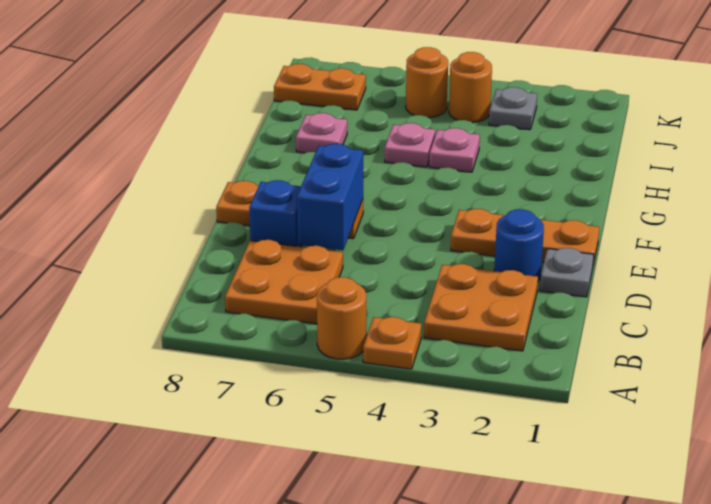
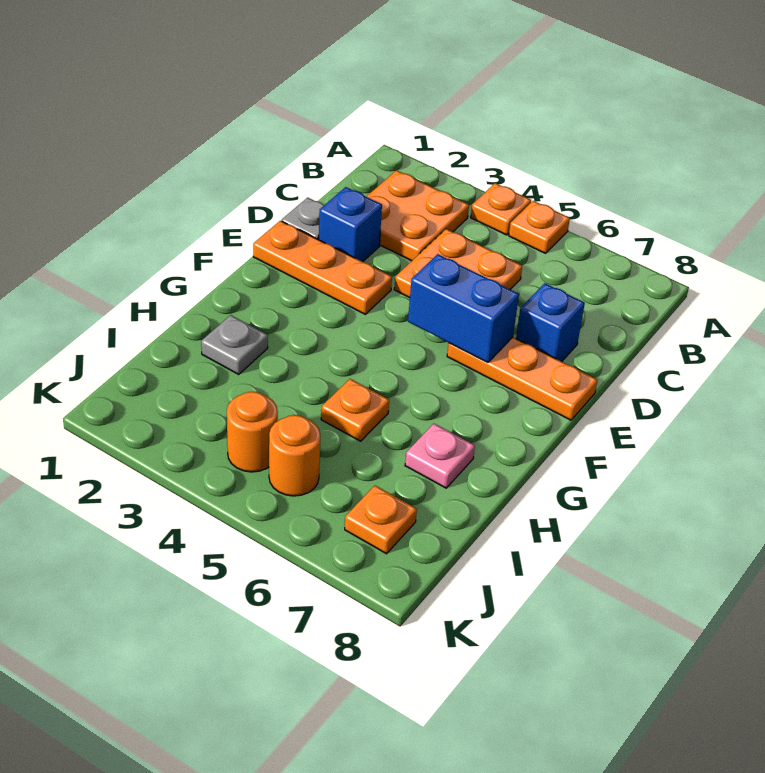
orange round brick A5 level 1 -> orange plate A5 level 1
orange plate B6:C7 level 1 -> orange plate C4:D5 level 1
blue round brick D2 level 1 -> blue brick D2 level 1
blue brick D6:E6 level 2 -> blue brick E5:E6 level 2
pink plate H4 level 1 -> none
pink plate H5 level 1 -> orange plate H5 level 1
grey plate J3 level 1 -> grey plate H2 level 1
orange plate J7:J8 level 1 -> orange plate J7 level 1

